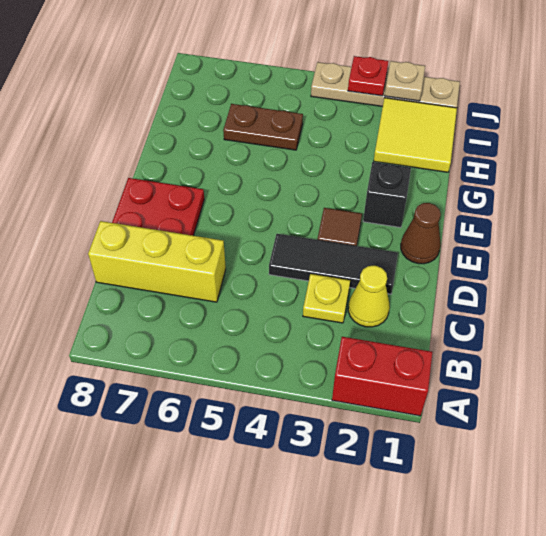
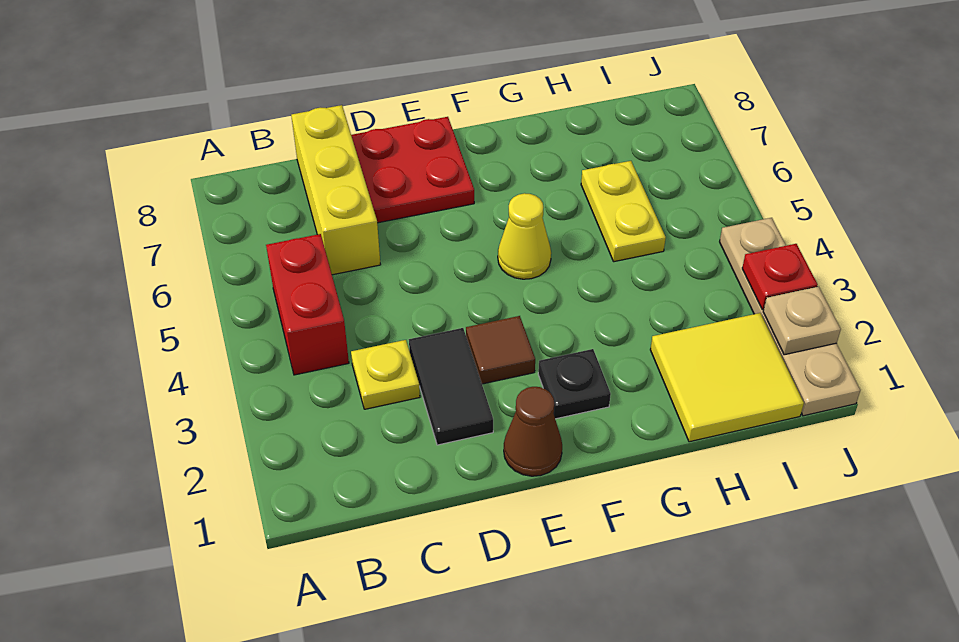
red brick A1:A2 level 1 -> red brick B4:B5 level 1
yellow cone C2 level 1 -> yellow cone F5 level 1
black tile D2:D4 level 1 -> black tile D2:D3 level 1
black brick F2 level 1 -> black plate F2 level 1
brown plate H5:H6 level 1 -> yellow plate H5:H6 level 1

